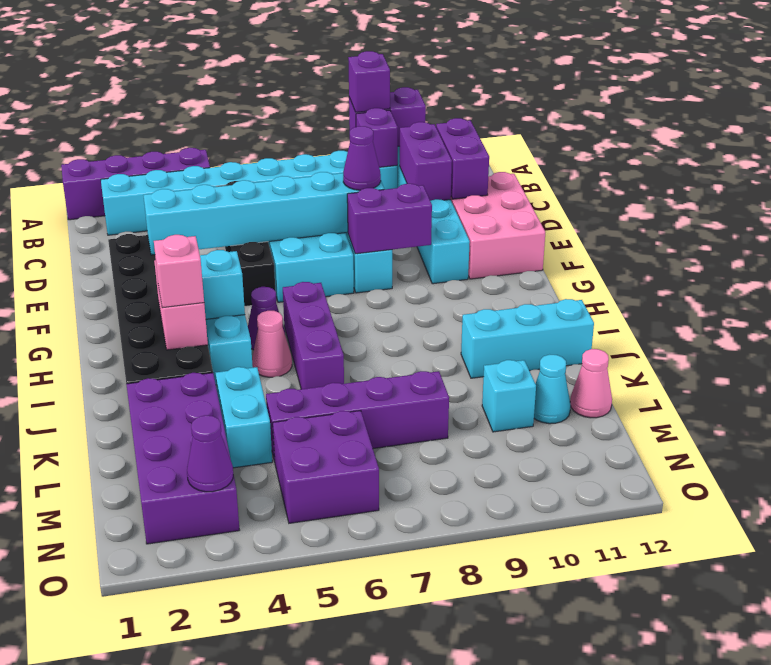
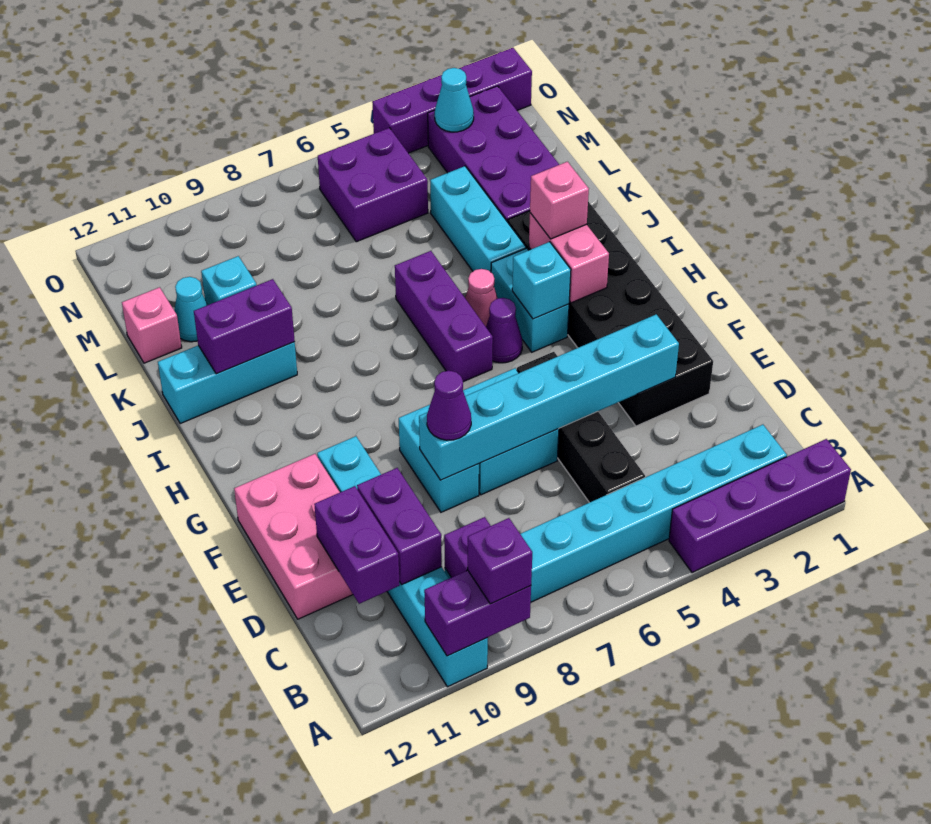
purple brick F8:F9 level 2 -> purple brick J10:J11 level 2
cyan brick K4:L4 level 1 -> cyan brick J4:L4 level 1
purple brick L5:L8 level 1 -> purple brick O1:O4 level 1
pink cone L12 level 1 -> pink brick L12 level 1
purple cone N3 level 2 -> cyan cone N3 level 2

